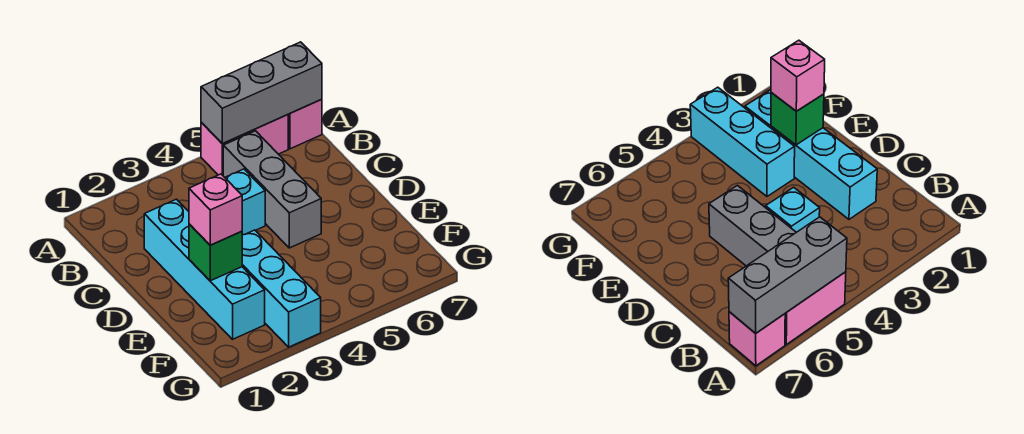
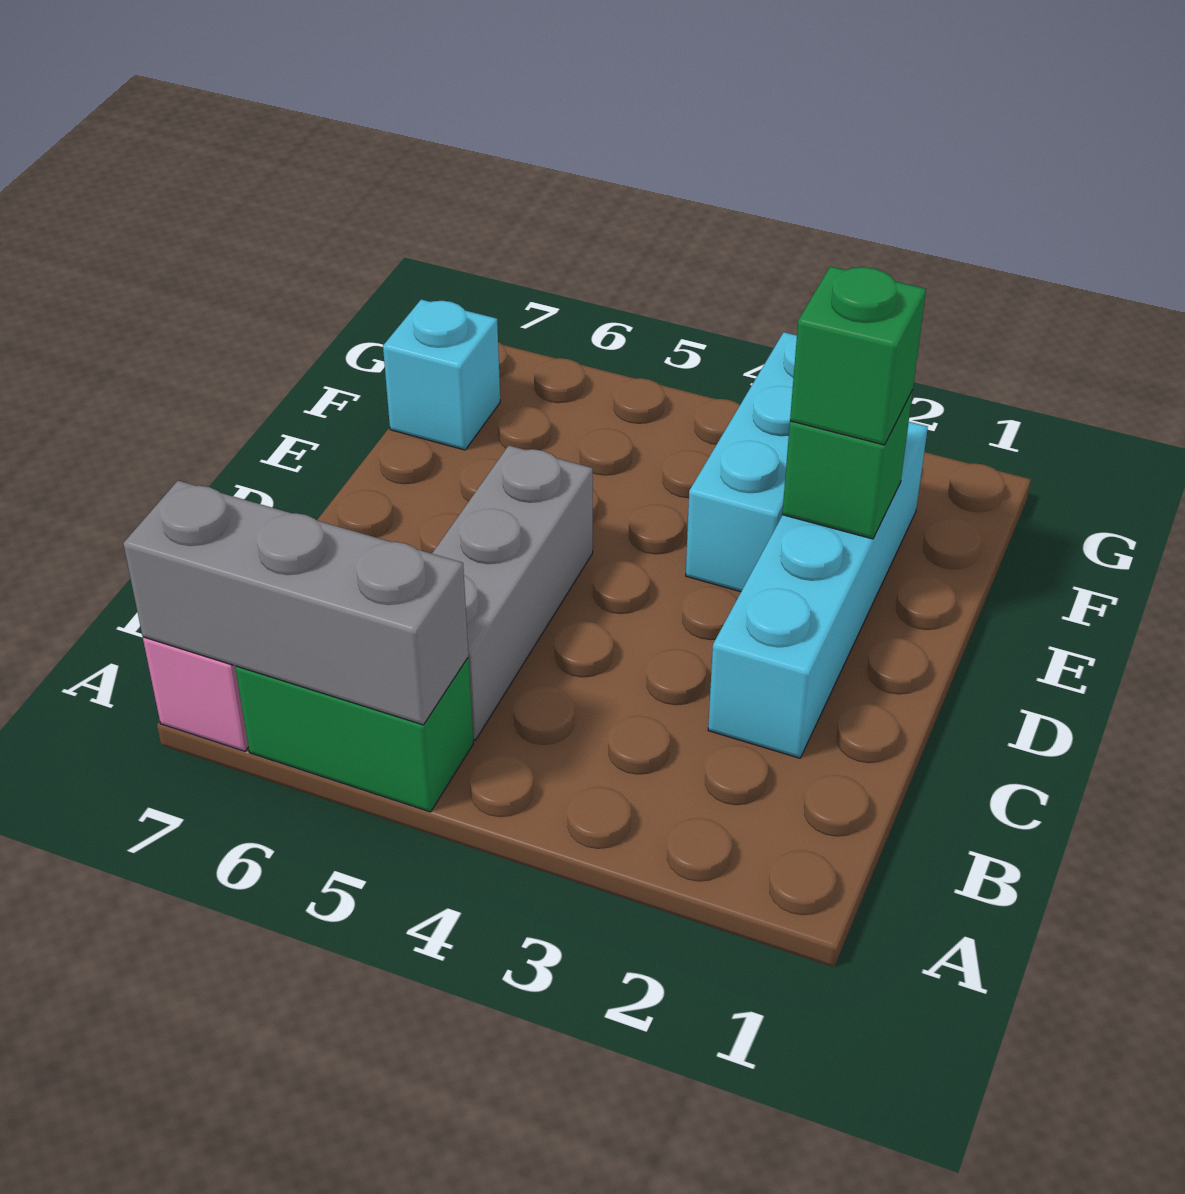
pink brick A5:A6 level 1 -> green brick A5:A6 level 1
cyan brick C4 level 1 -> cyan brick F7 level 1
pink brick E2 level 3 -> green brick E2 level 3

